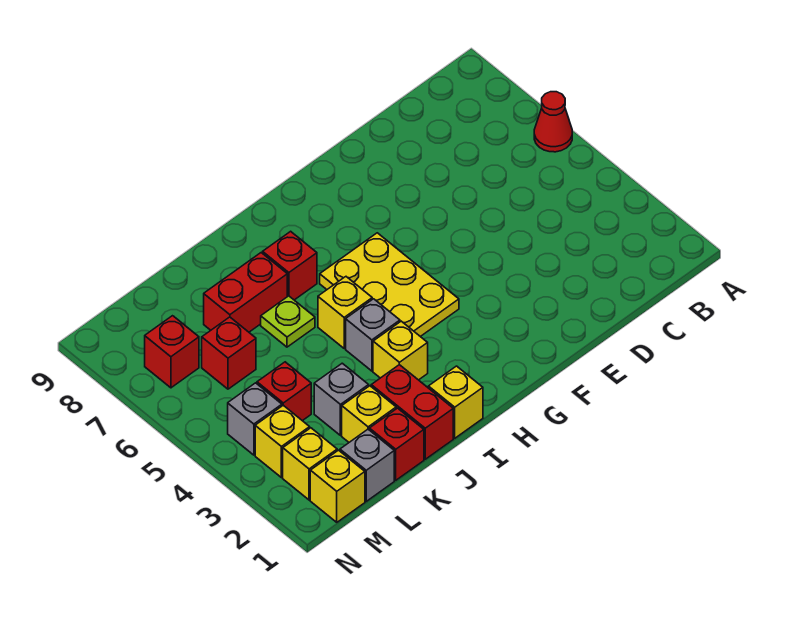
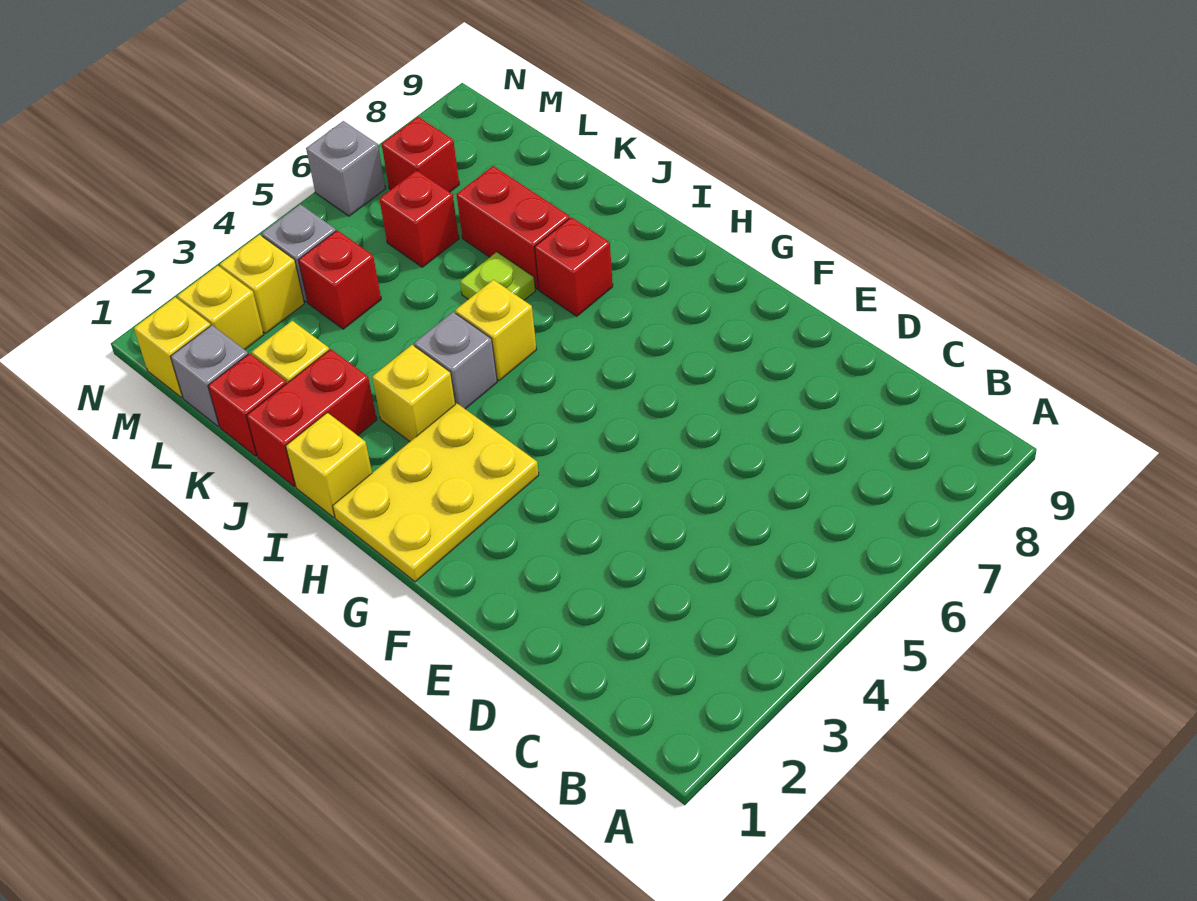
red cone A6 level 1 -> none
yellow plate G4:H6 level 1 -> yellow plate G1:H3 level 1
grey brick K3 level 1 -> grey brick N6 level 1

